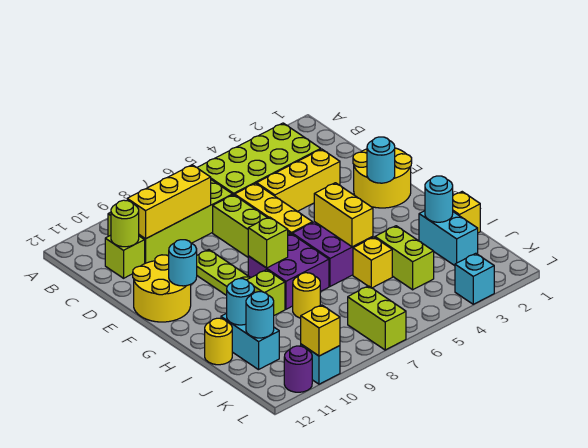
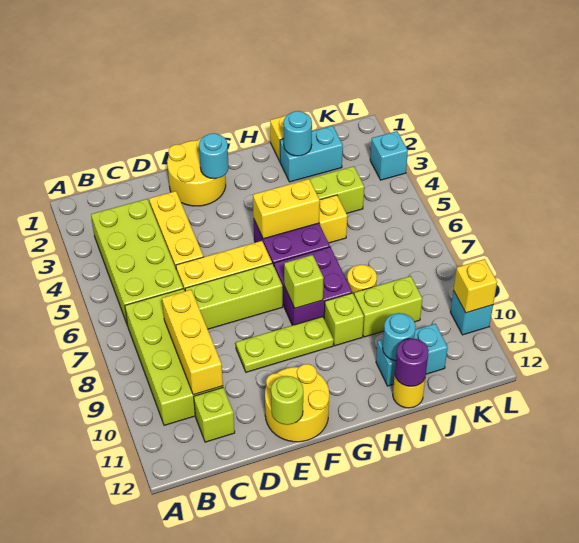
lime round brick C11 level 2 -> lime round brick E12 level 2
cyan round brick F11 level 2 -> none
cyan round brick J11 level 2 -> none
lime brick K7:L7 level 1 -> lime brick I9:J9 level 1
purple round brick L11 level 1 -> purple round brick I12 level 2

